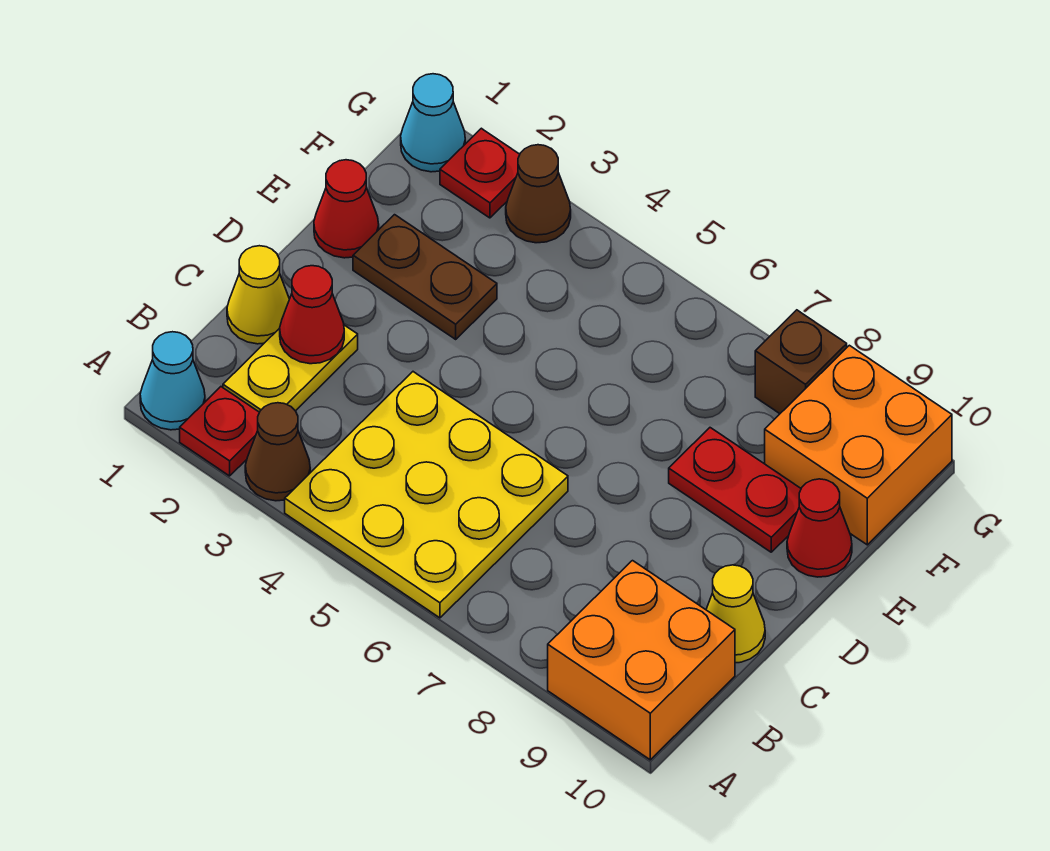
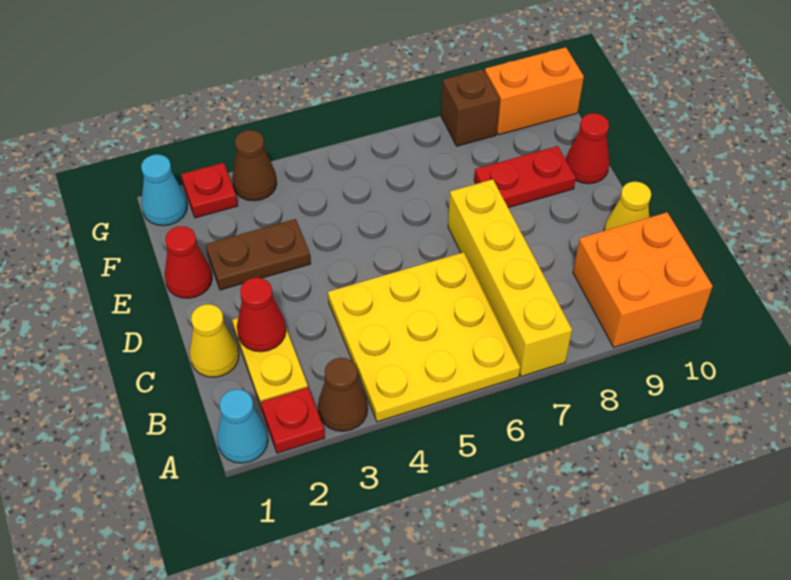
none -> yellow brick A7:D7 level 1
orange brick F9:G10 level 1 -> orange brick G9:G10 level 1

